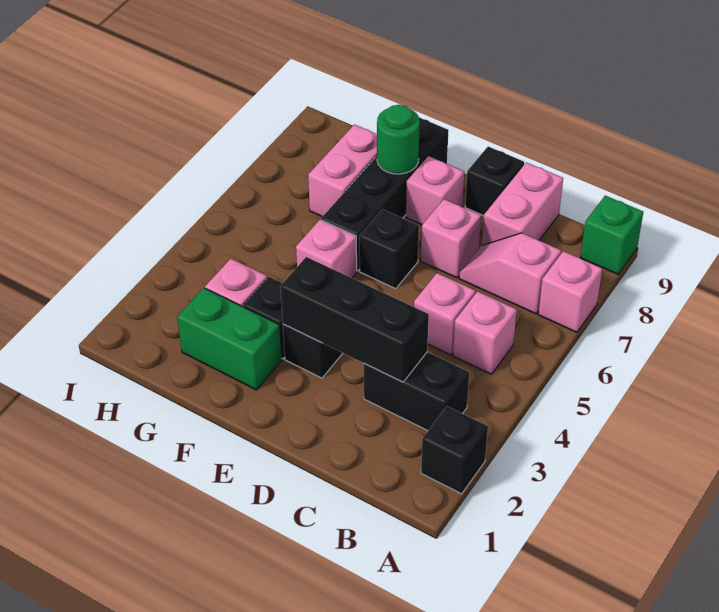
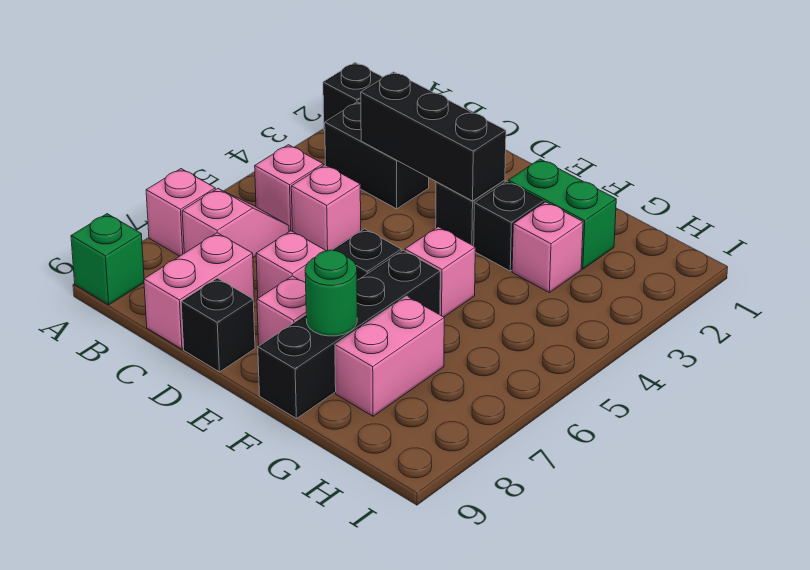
pink slope B7:C7 level 1 top B -> pink slope B6:B7 level 1 top 7

